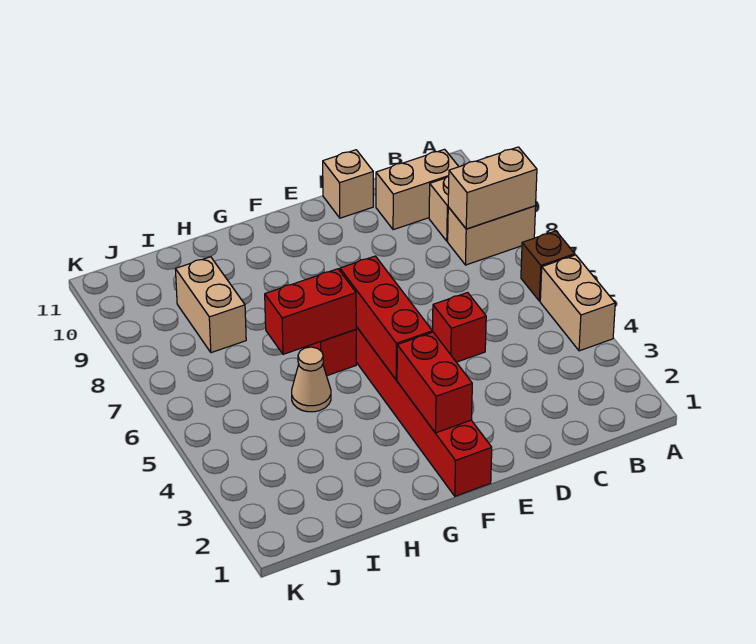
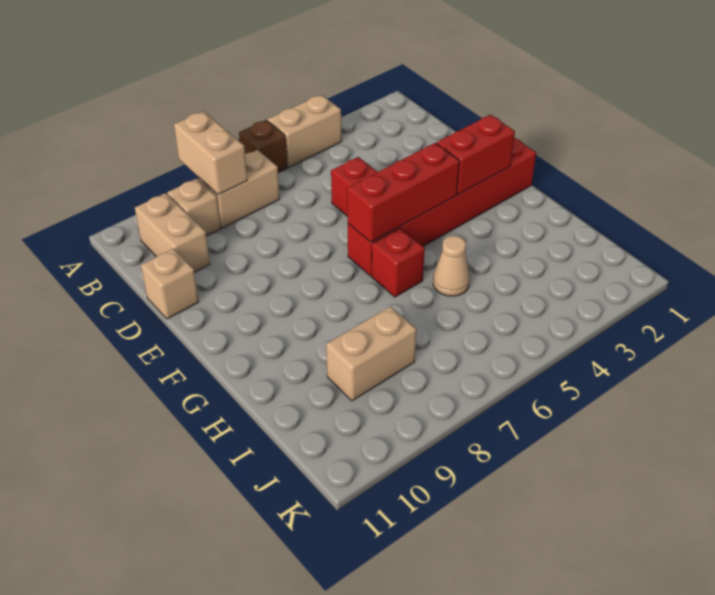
tan brick A8:B8 level 1 -> tan brick B7:B8 level 1
red brick G6:H6 level 2 -> none

